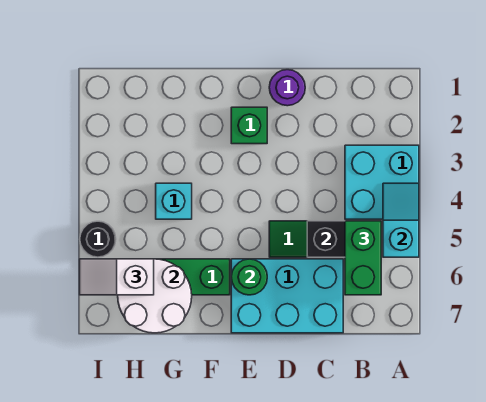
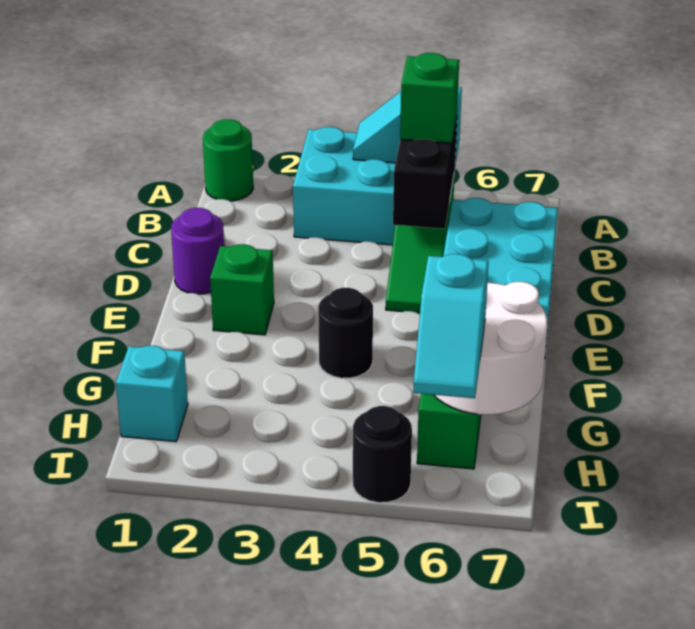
green brick B5:B6 level 3 -> green brick B5 level 3
green round brick E6 level 2 -> green round brick A1 level 1
none -> black round brick F4 level 1
cyan brick G4 level 1 -> cyan brick H1 level 1
white slope H6:I6 level 3 top H -> cyan slope H6:I6 level 3 top H

